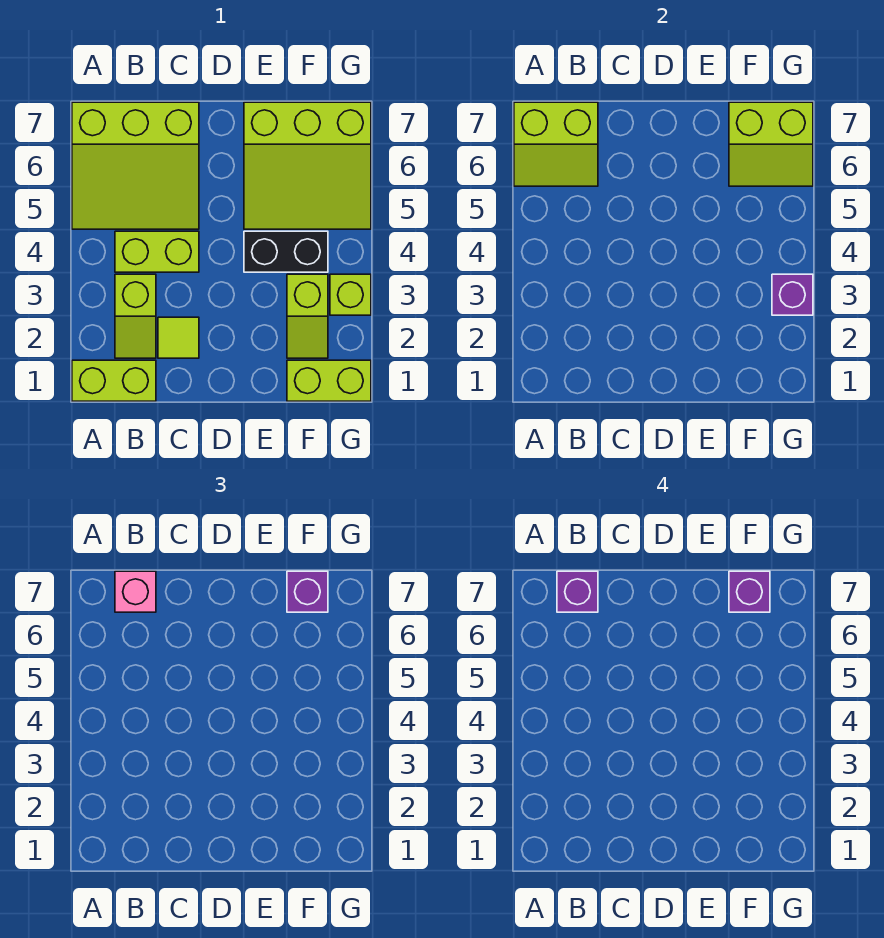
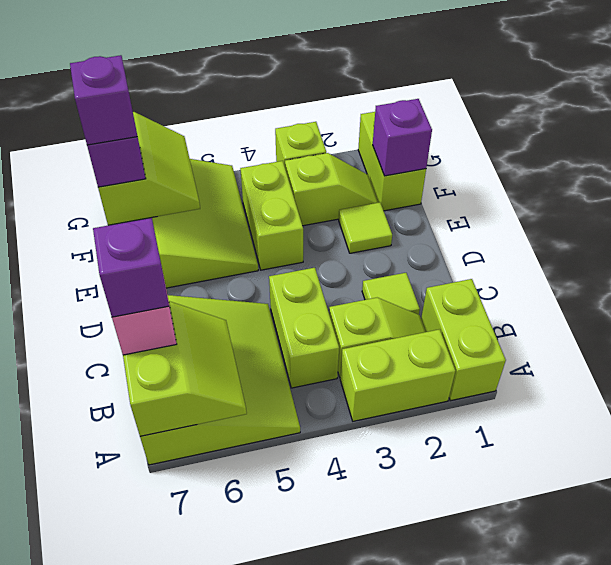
none -> lime brick A2:A3 level 1
none -> lime tile E2 level 1
black brick E4:F4 level 1 -> lime brick E4:F4 level 1
purple brick G3 level 2 -> purple brick F1 level 2

